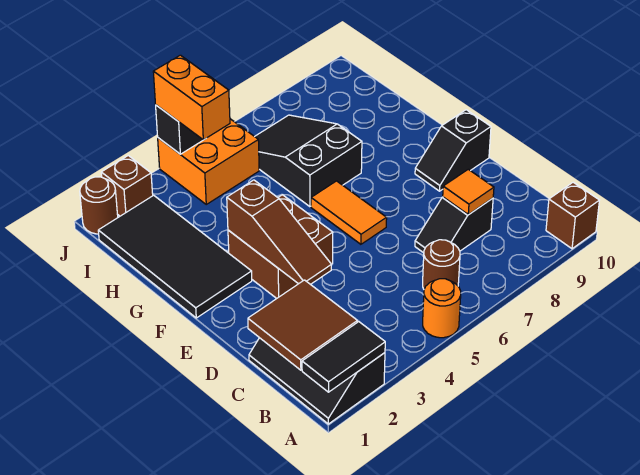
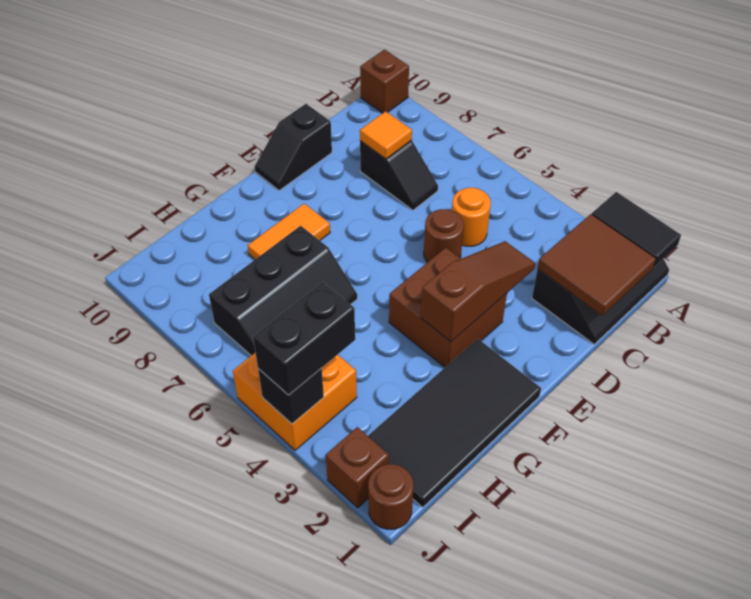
orange round brick A5 level 1 -> orange round brick C5 level 1
brown round brick B6 level 1 -> brown round brick D5 level 1
orange tile E6:F6 level 1 -> orange tile F8:G8 level 1
black slope E9:E10 level 1 top 10 -> black slope D10:E10 level 1 top D
black slope G6:I7 level 1 top G -> black slope G6:I7 level 1 top 7
orange brick I4:J4 level 3 -> black brick I4:J4 level 3

